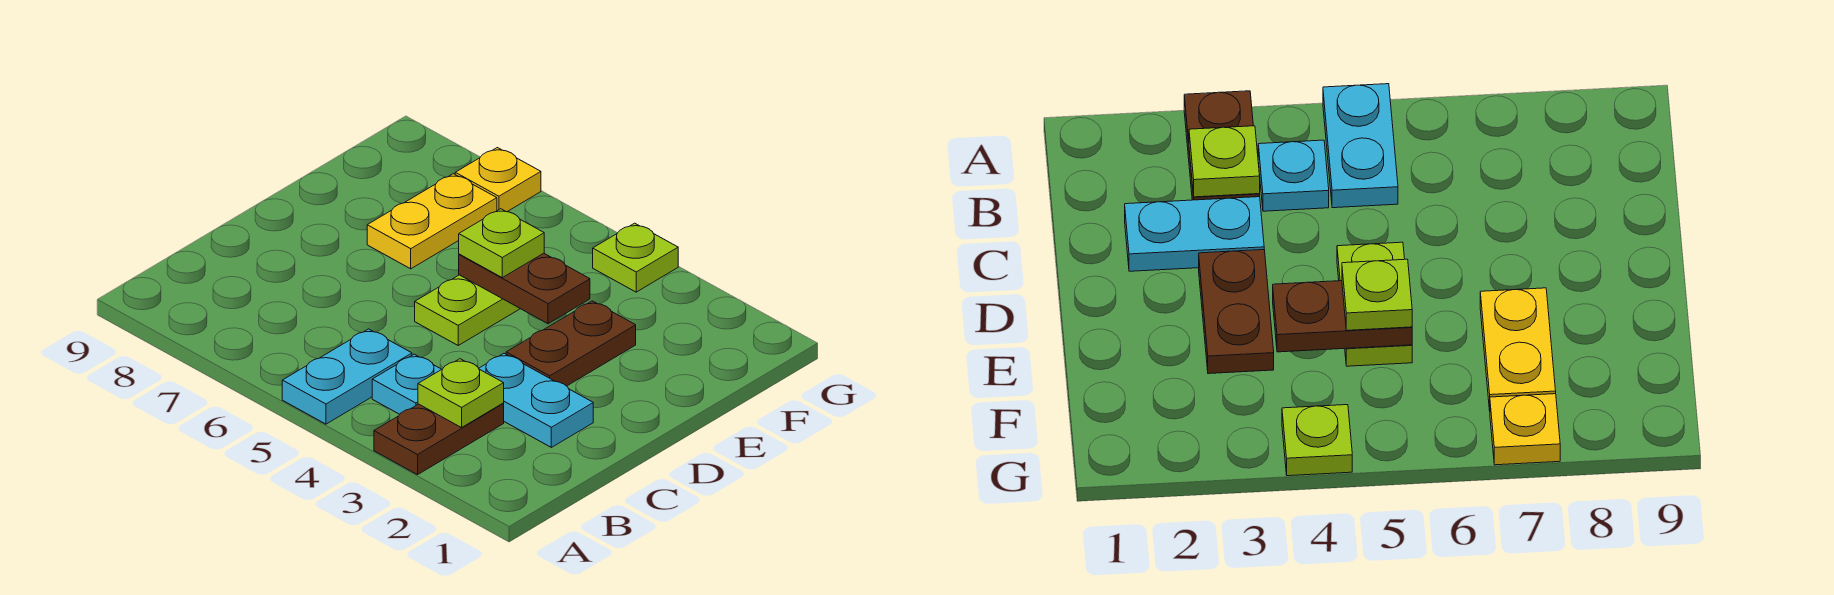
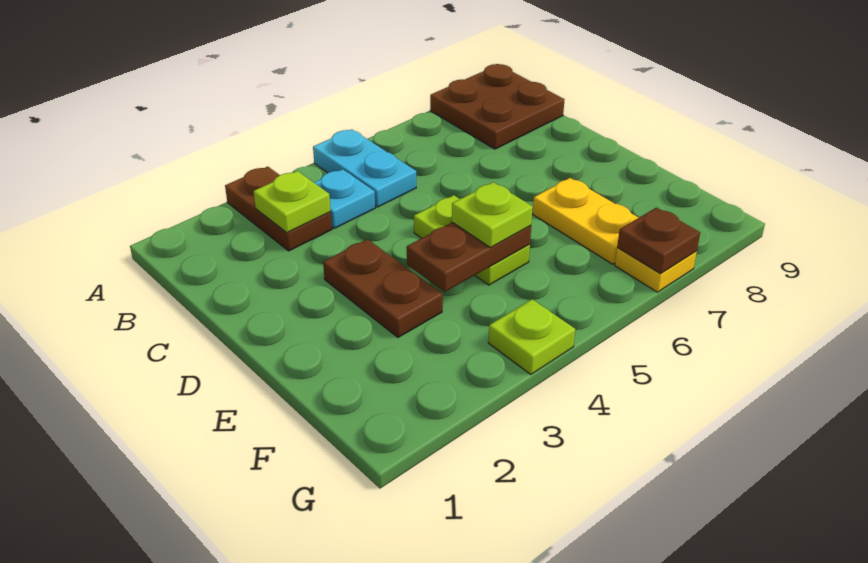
none -> brown plate A8:B9 level 1
cyan plate C2:C3 level 1 -> none
none -> brown plate G7 level 2

